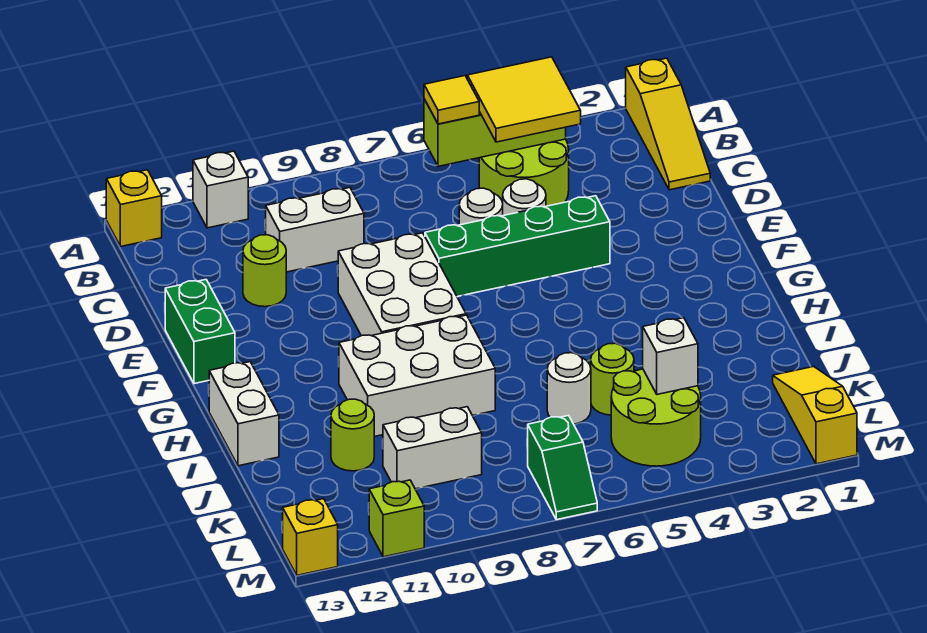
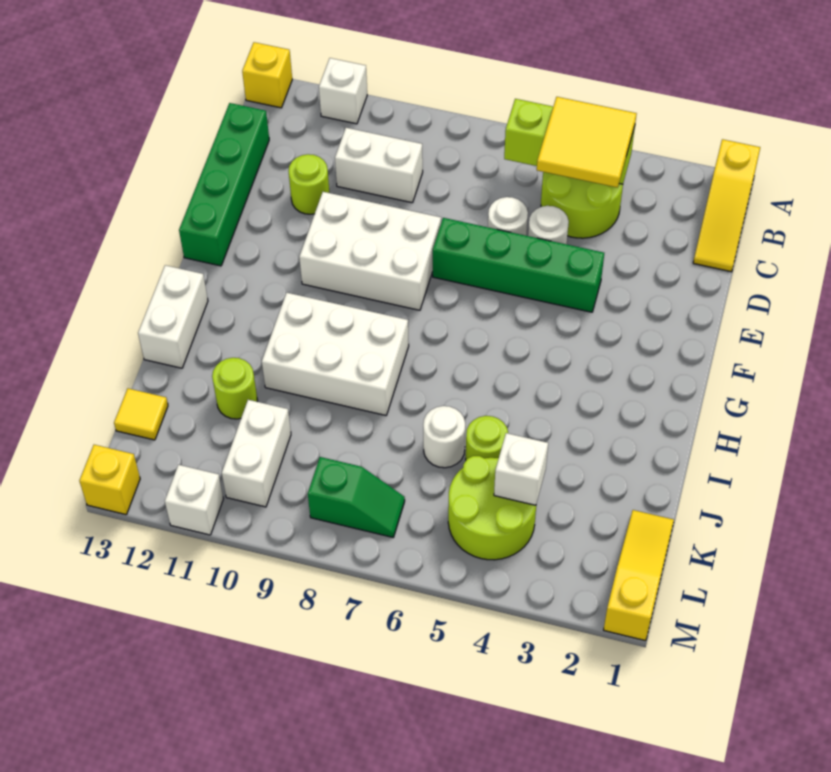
yellow tile B6 level 3 -> yellow tile K13 level 1
white brick E8:G9 level 1 -> white brick E8:F10 level 1
green brick E13:F13 level 1 -> green brick C13:F13 level 1
white brick K9:K10 level 1 -> white brick K10:L10 level 1
green slope L7:M7 level 1 top L -> green slope L7:L8 level 1 top 8
lime brick M11 level 1 -> white brick M11 level 1

